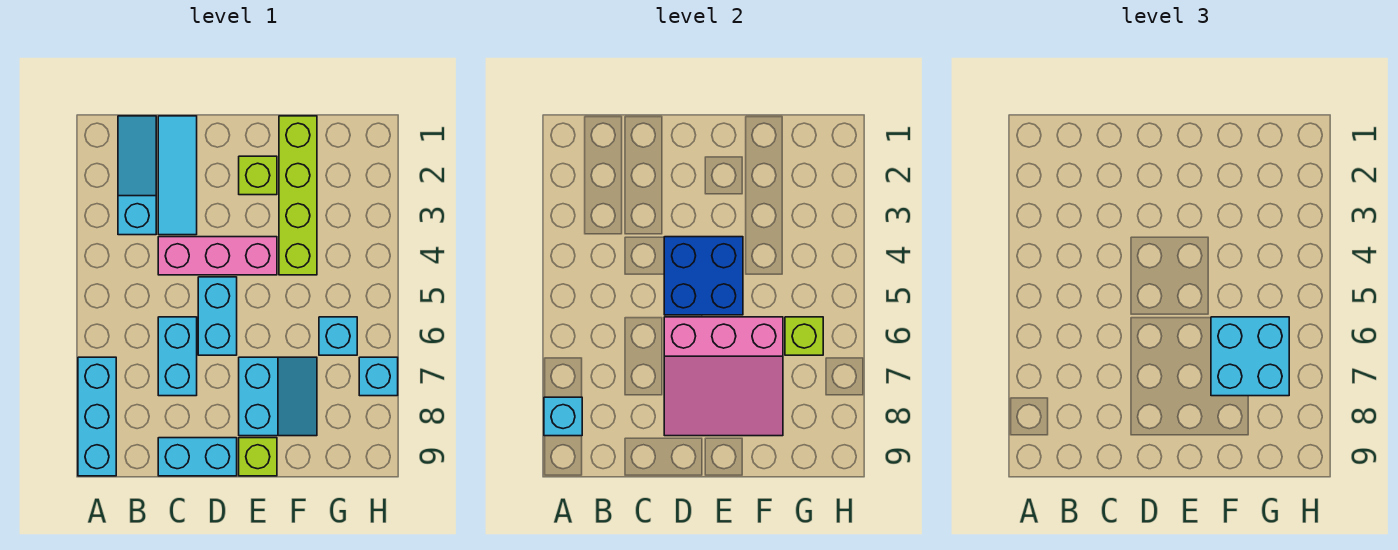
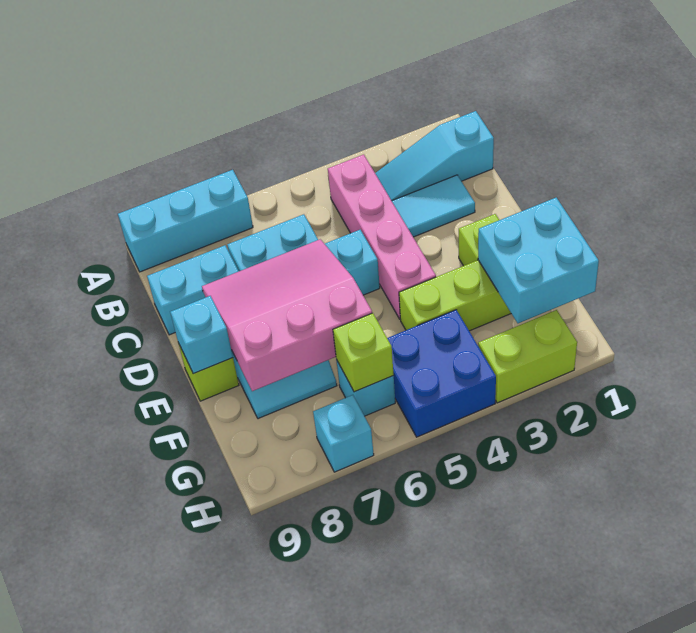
cyan brick A8 level 2 -> cyan brick E9 level 2
cyan slope B1:B3 level 1 top 3 -> cyan slope B1:B3 level 1 top 1
cyan tile C1:C3 level 1 -> cyan tile C2:C3 level 1
pink brick C4:E4 level 1 -> pink brick B4:E4 level 1
cyan brick C9:D9 level 1 -> cyan brick C8:C9 level 1
blue brick D4:E5 level 2 -> blue brick G4:H5 level 1
pink slope D6:F8 level 2 top 6 -> pink slope D6:F8 level 2 top F
cyan brick F6:G7 level 3 -> cyan brick F1:G2 level 2
none -> lime brick H2:H3 level 1

